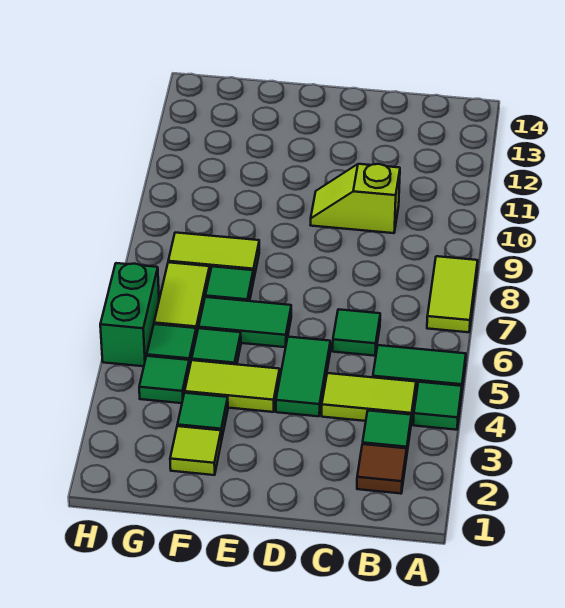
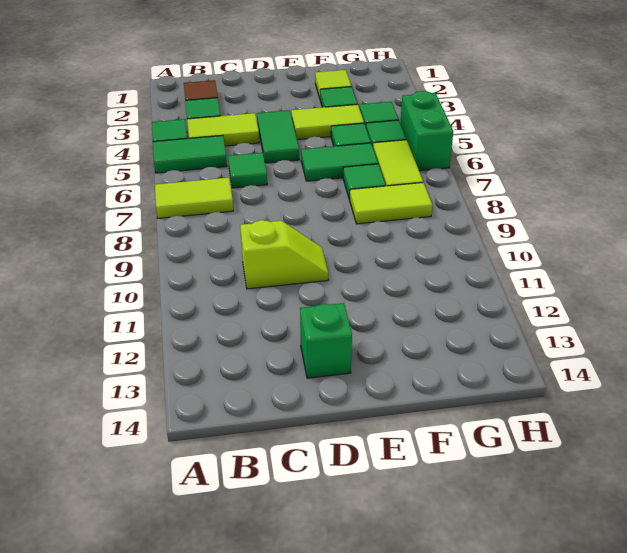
lime tile A7:A8 level 1 -> lime tile A7:B7 level 1
none -> green brick D13 level 1

